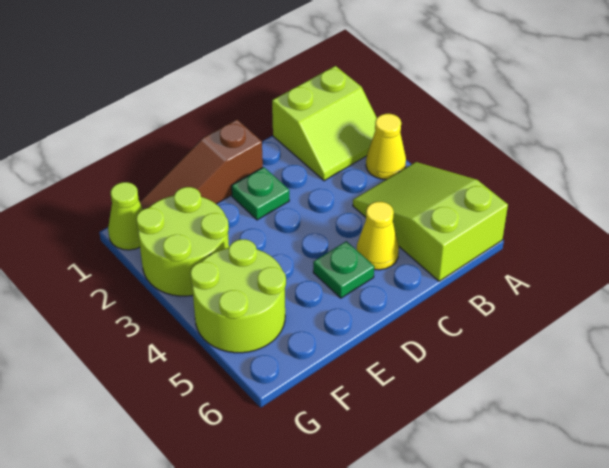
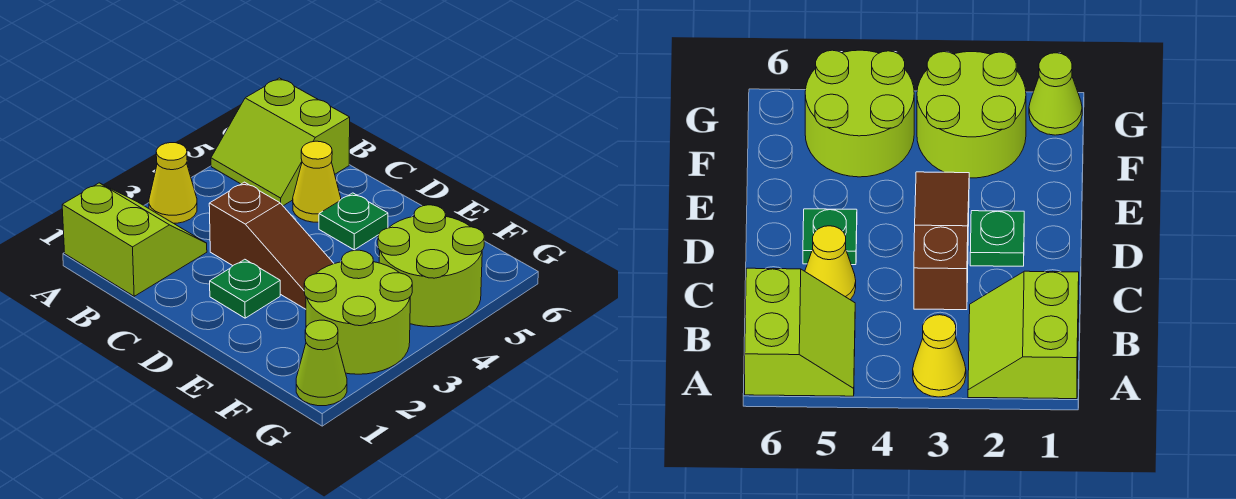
lime slope A4:B6 level 1 top 6 -> lime slope A5:B6 level 1 top 6
brown slope D1:F1 level 1 top D -> brown slope C3:E3 level 1 top C

